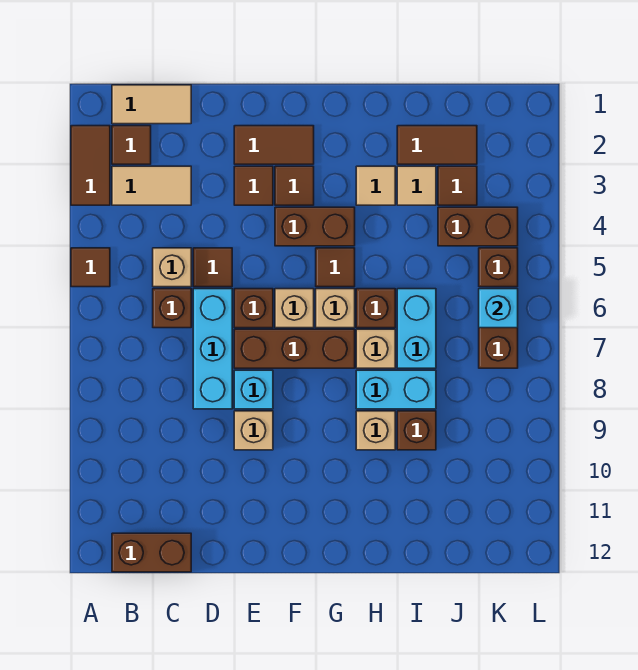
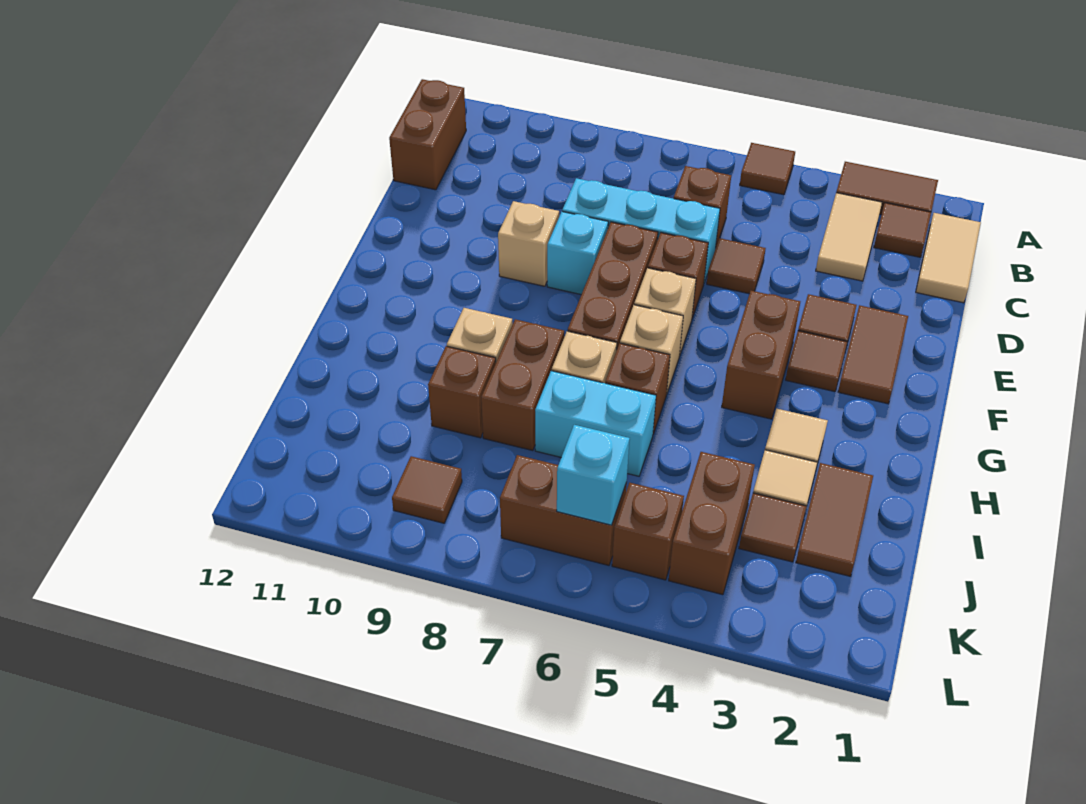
tan brick C5 level 1 -> none
brown tile G5 level 1 -> brown tile K9 level 1
cyan brick H8:I8 level 1 -> brown brick H8:I8 level 1

